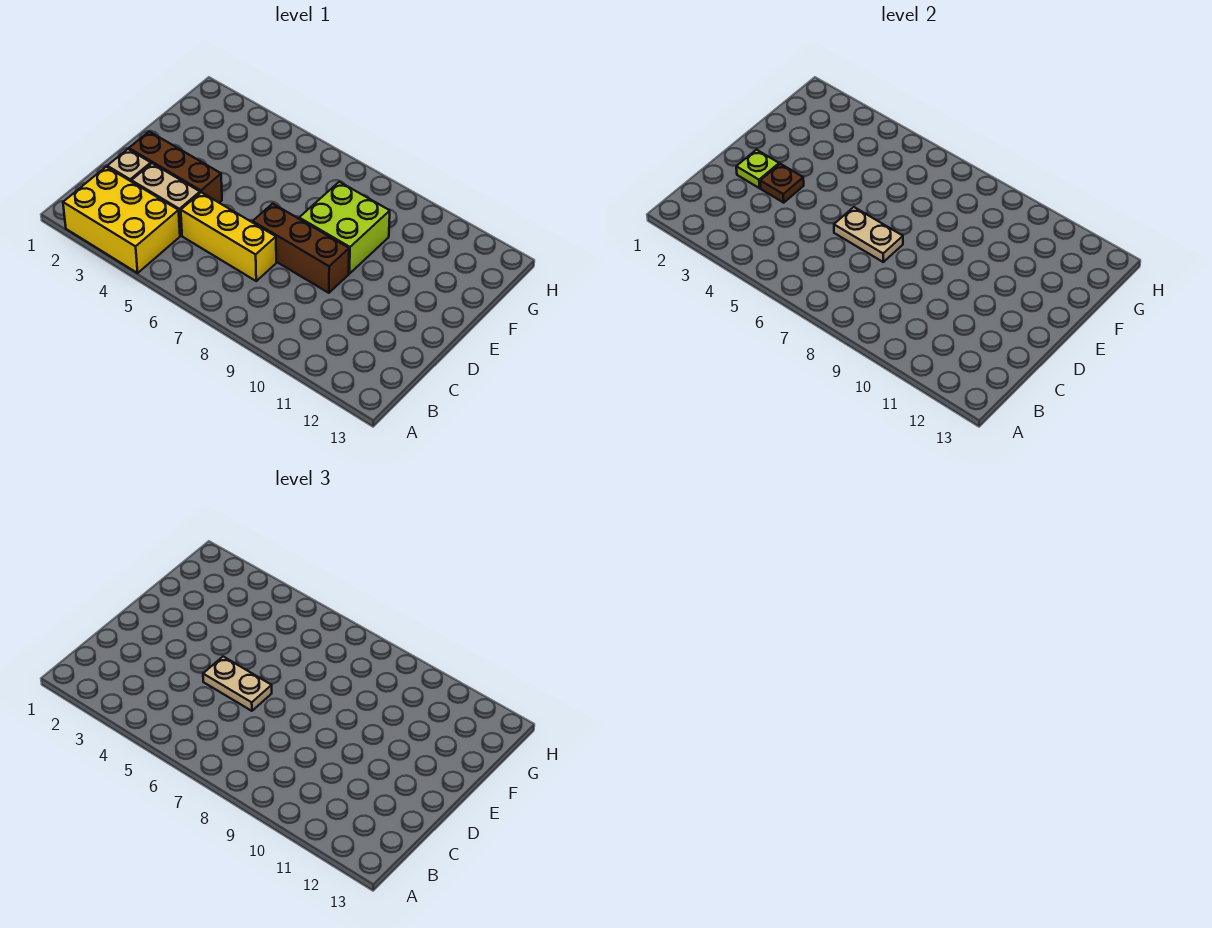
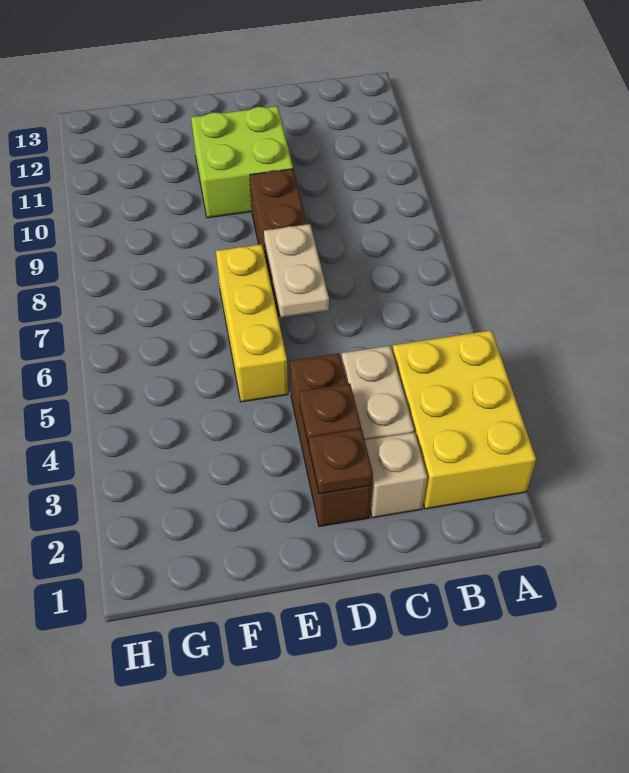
yellow brick C5:C7 level 1 -> yellow brick E5:E7 level 1
lime plate D2 level 2 -> brown plate D2 level 2
tan plate D5:D6 level 3 -> none
lime brick E8:F9 level 1 -> lime brick D10:E11 level 1

